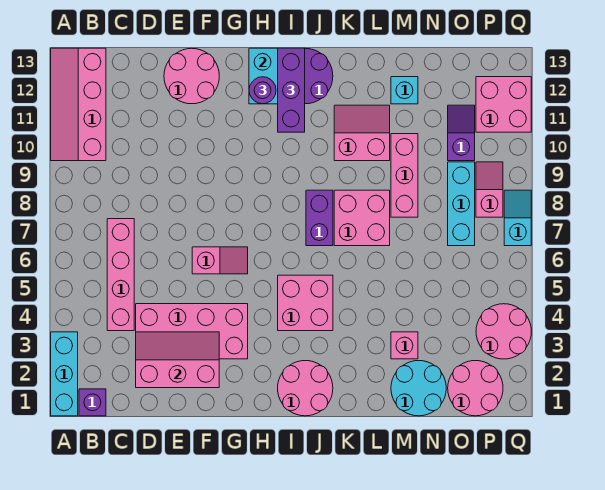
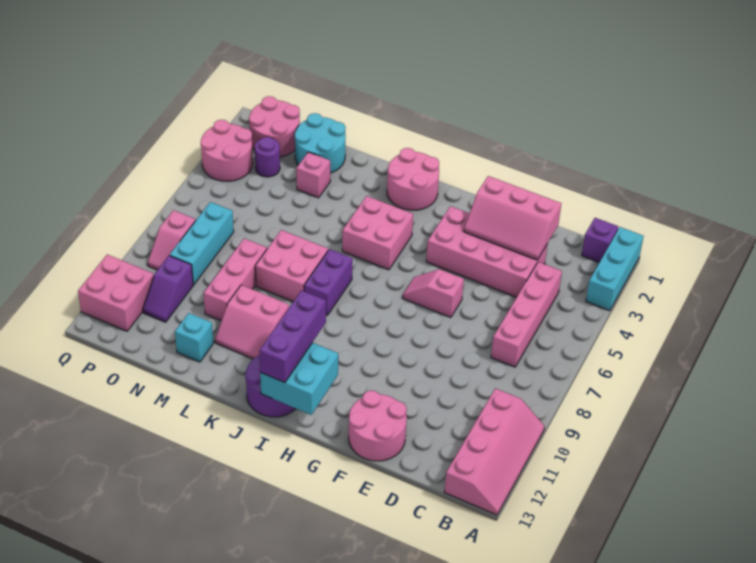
purple round brick H12 level 3 -> purple round brick O3 level 1
cyan slope Q7:Q8 level 1 top 7 -> none

